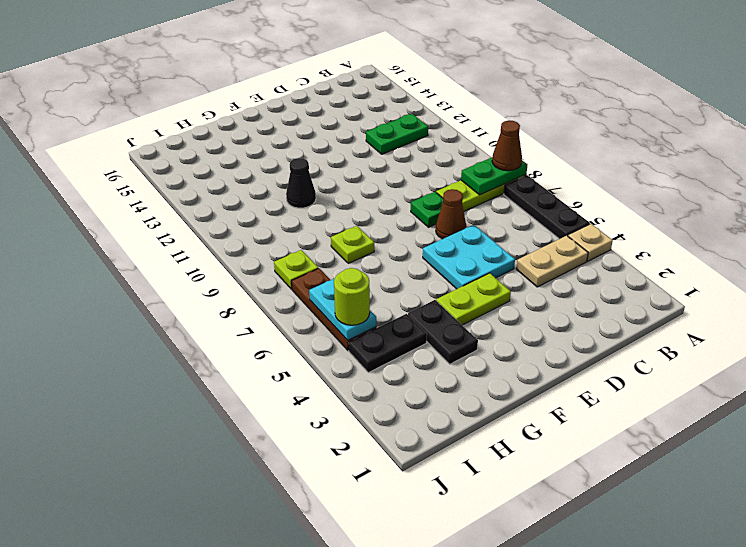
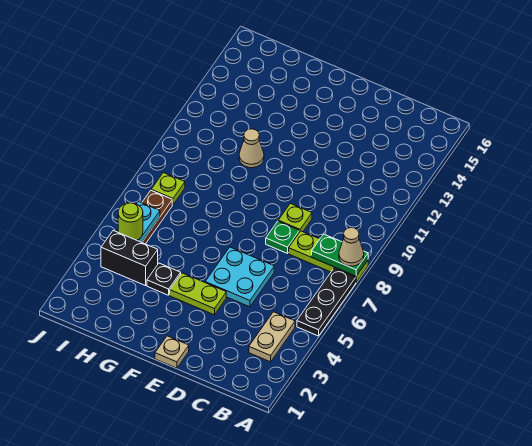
tan plate A4 level 1 -> tan plate E1 level 1
brown cone A8 level 3 -> tan cone A8 level 3
tan plate B4:C4 level 1 -> tan plate B3:B4 level 1
green plate B12:C12 level 1 -> none
brown cone D7 level 1 -> none
black plate G3:G4 level 1 -> black plate G4 level 1
lime plate G8 level 1 -> lime plate D9 level 1
black cone G11 level 1 -> tan cone G11 level 1
black plate H4:I4 level 1 -> black brick H4:I4 level 1

